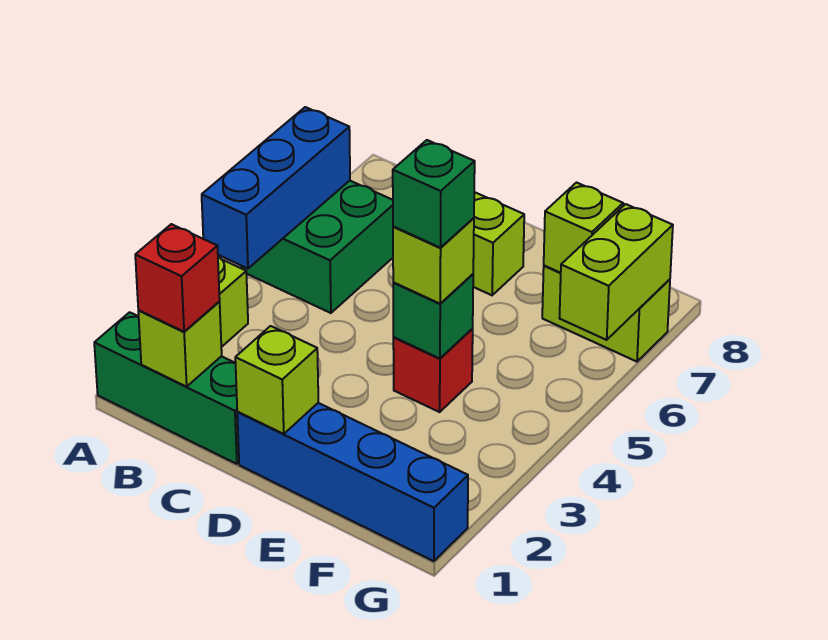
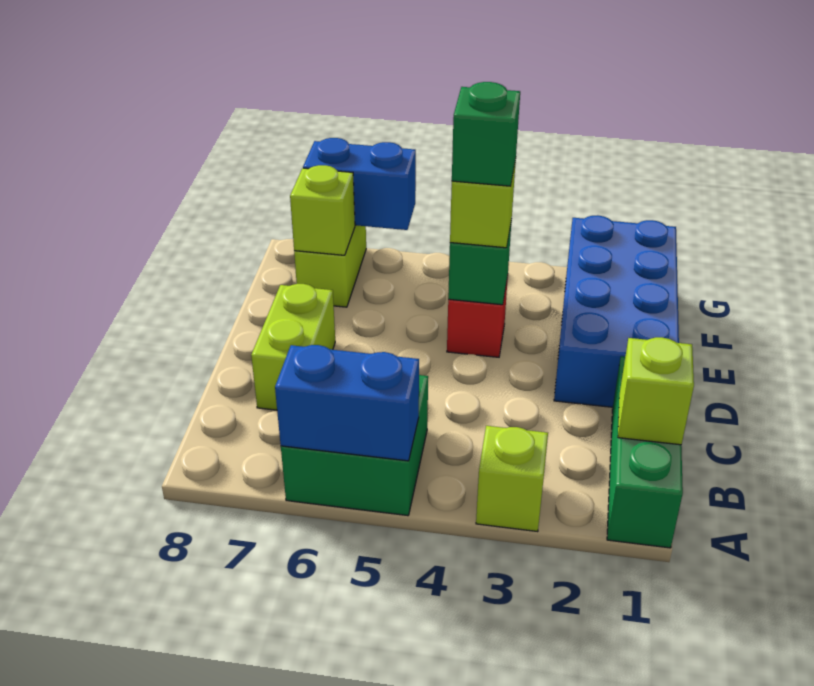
blue brick A4:A6 level 2 -> blue brick A5:A6 level 2
red brick B1 level 3 -> none
blue brick D1:G1 level 1 -> blue brick D1:G2 level 1
lime brick D1 level 2 -> none
lime brick G6:G7 level 2 -> blue brick G6:G7 level 2

